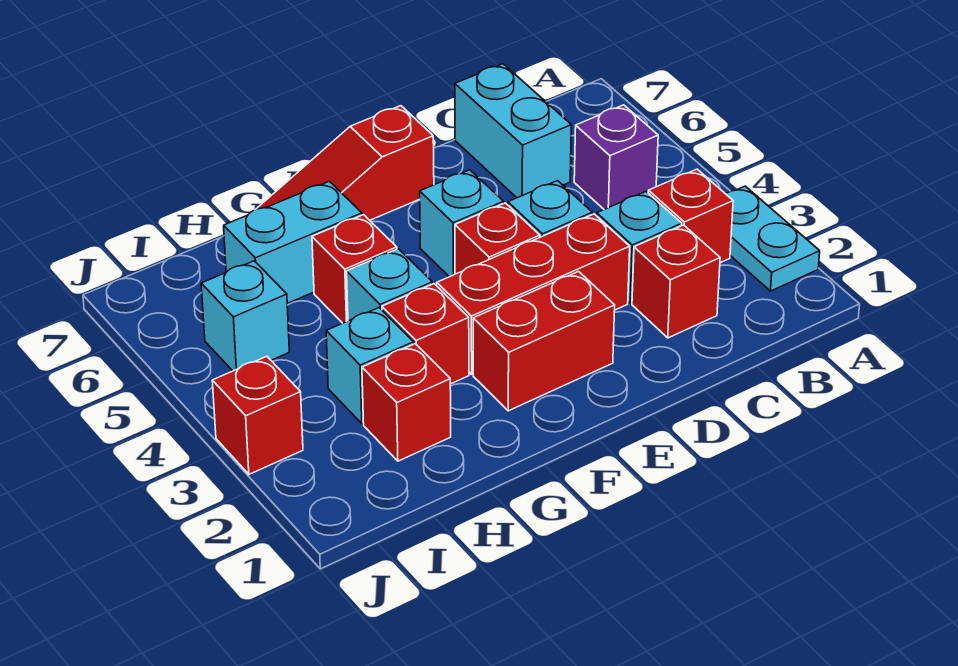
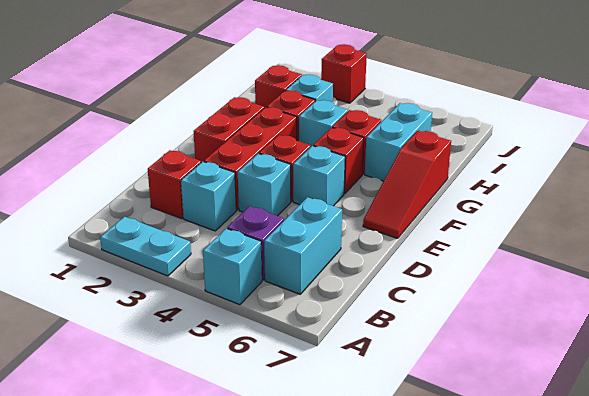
red brick B3 level 1 -> red brick F5 level 1
cyan brick C6:C7 level 1 -> cyan brick B6:C6 level 1
red slope E7:G7 level 1 top E -> red slope E7:G7 level 1 top G
cyan brick I5 level 1 -> cyan brick A5 level 1

